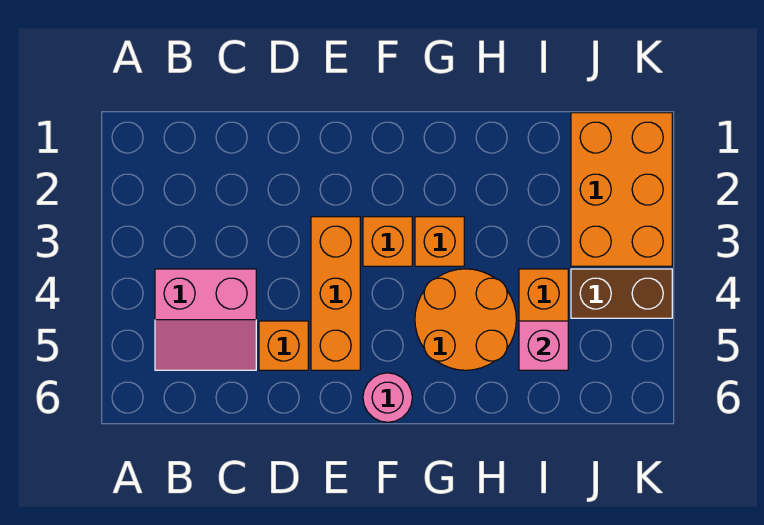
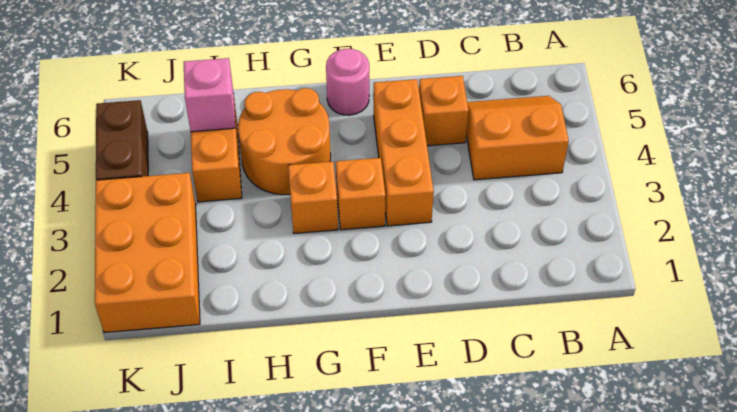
pink slope B4:C5 level 1 top 4 -> orange slope B4:C5 level 1 top 4
brown brick J4:K4 level 1 -> brown brick K4:K5 level 1

